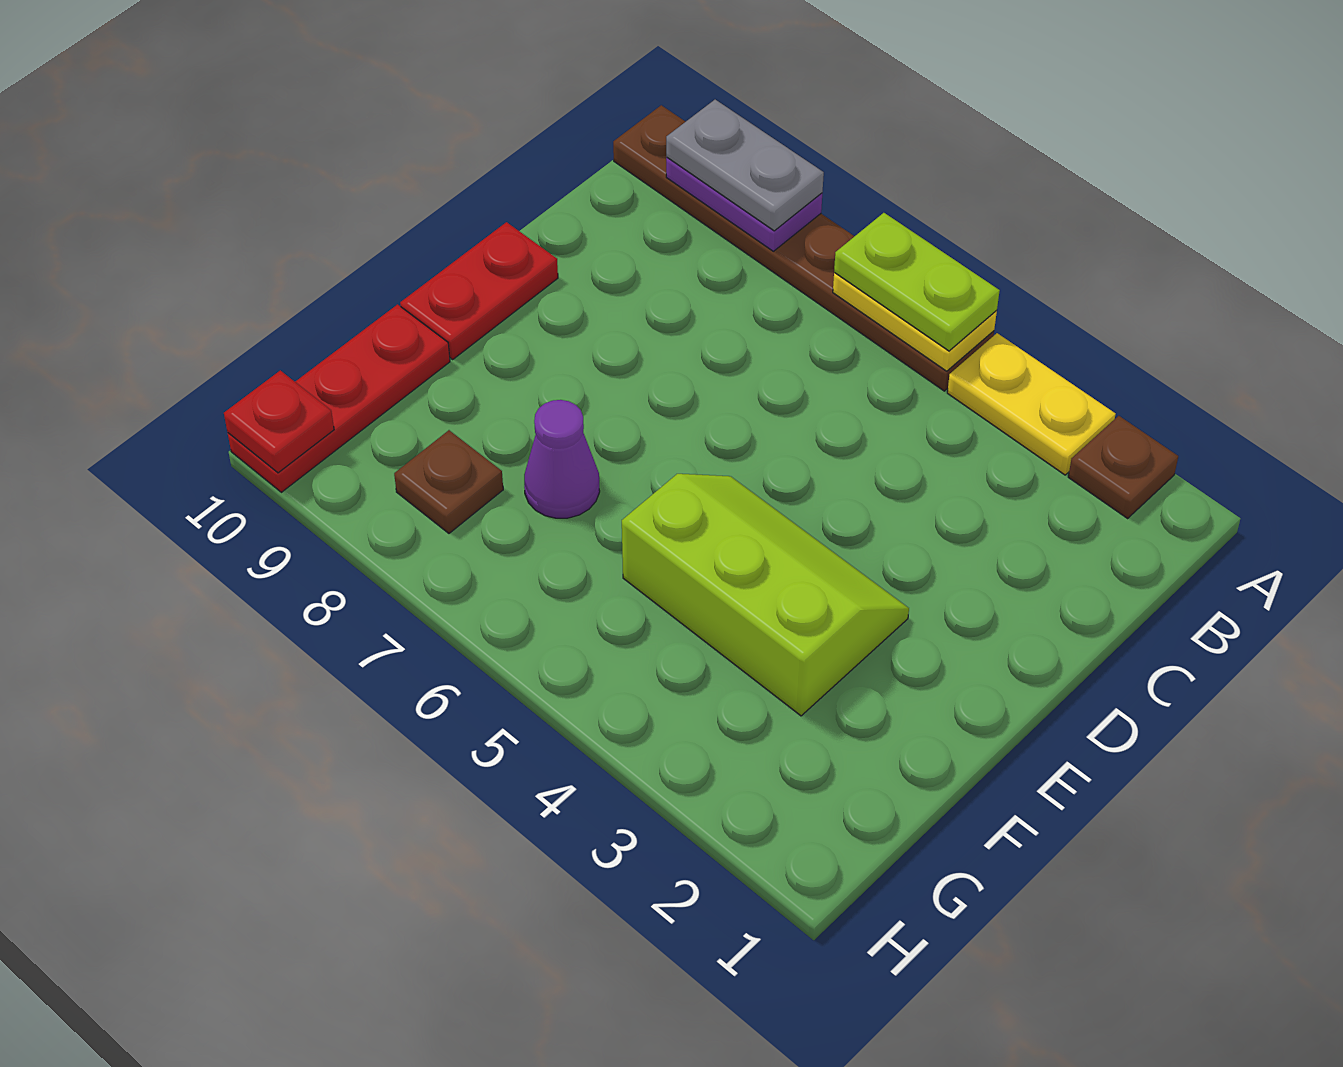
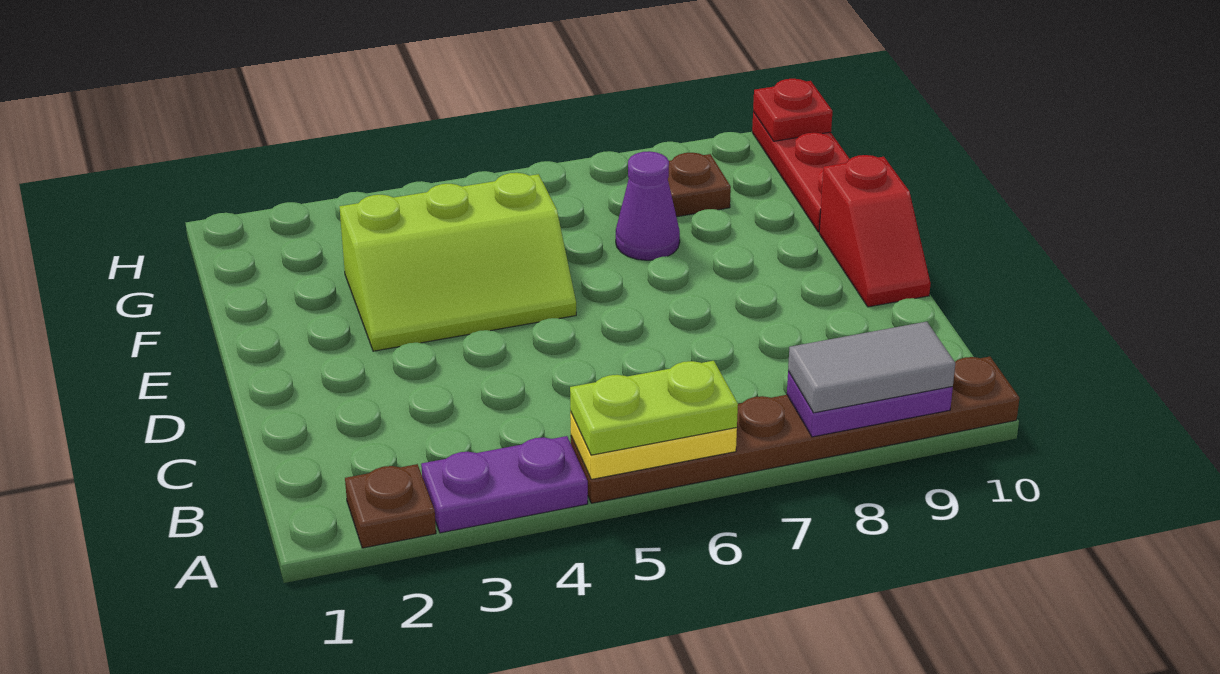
yellow plate A3:A4 level 1 -> purple plate A3:A4 level 1
grey plate A8:A9 level 3 -> grey tile A8:A9 level 3
red plate D10:E10 level 1 -> red slope D10:E10 level 1 top E

